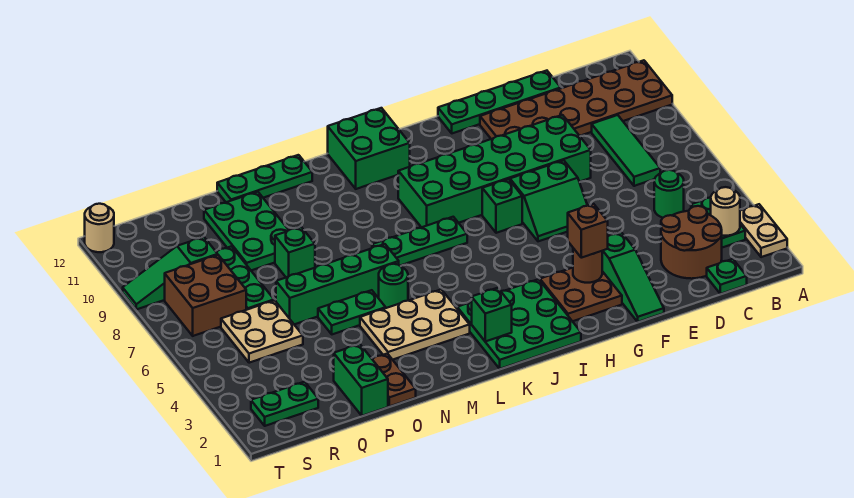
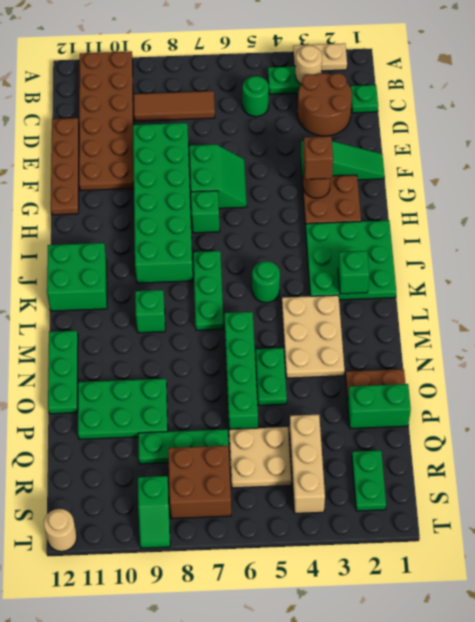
green tile C7:C9 level 1 -> brown tile C7:C9 level 1
green plate D12:G12 level 1 -> brown plate D12:G12 level 1
green round brick M5 level 1 -> green round brick K5 level 1
green brick O8 level 1 -> green brick L9 level 1
none -> tan brick Q4:S4 level 1
green slope R9:T9 level 1 top R -> green slope S9:T9 level 1 top S

